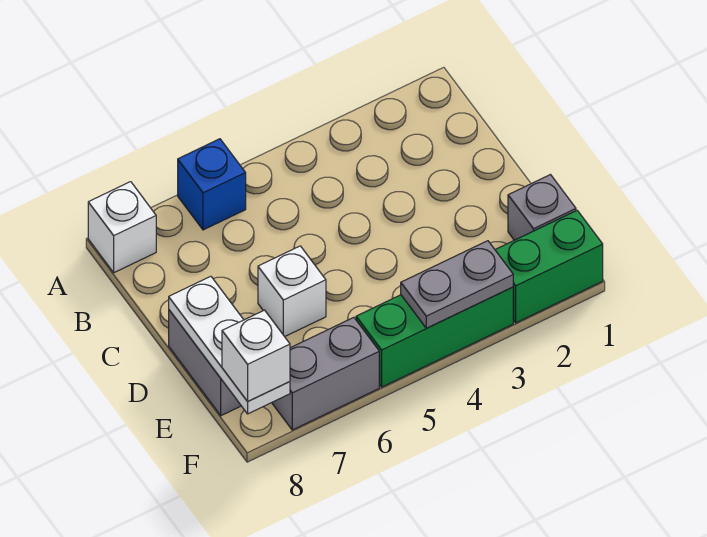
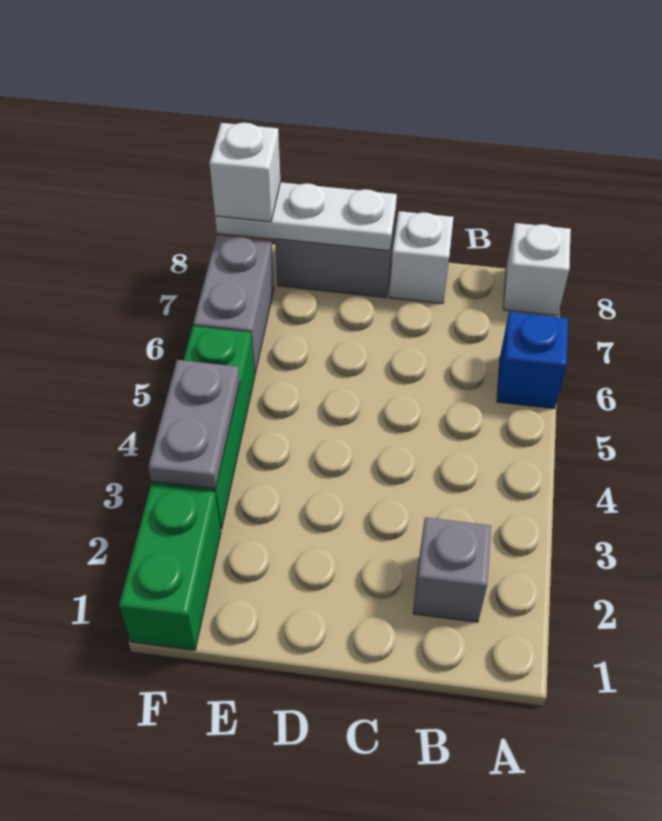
white brick D6 level 1 -> white brick C8 level 1
grey brick E1 level 1 -> grey brick B2 level 1

